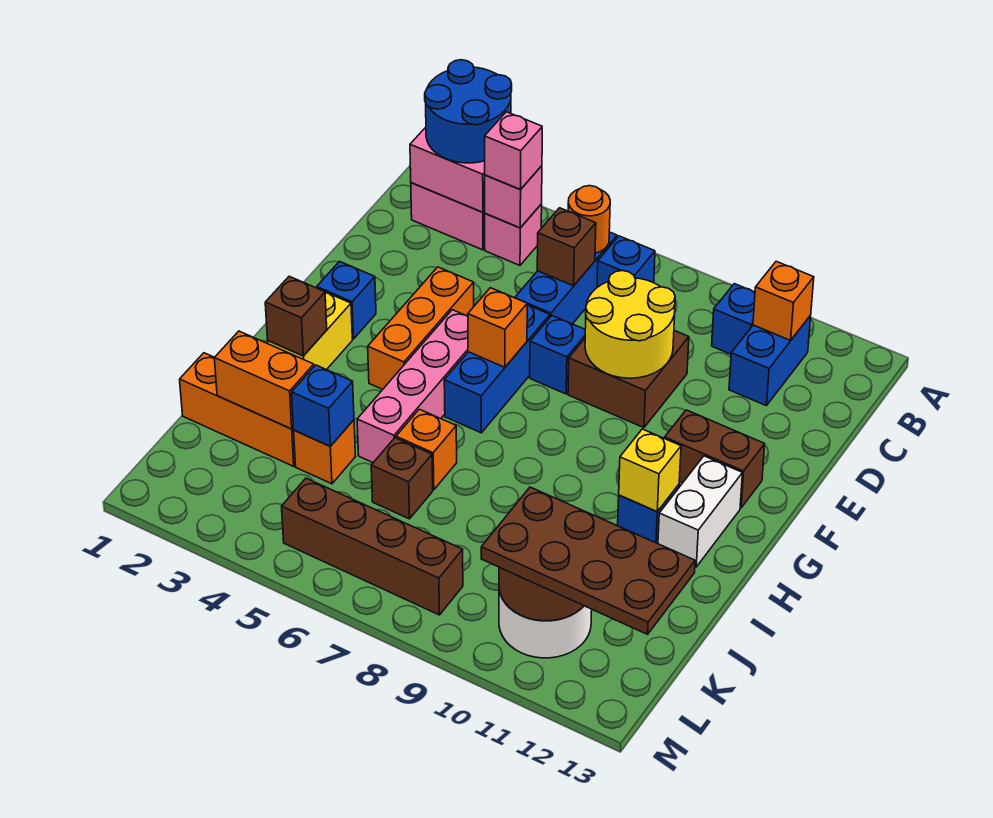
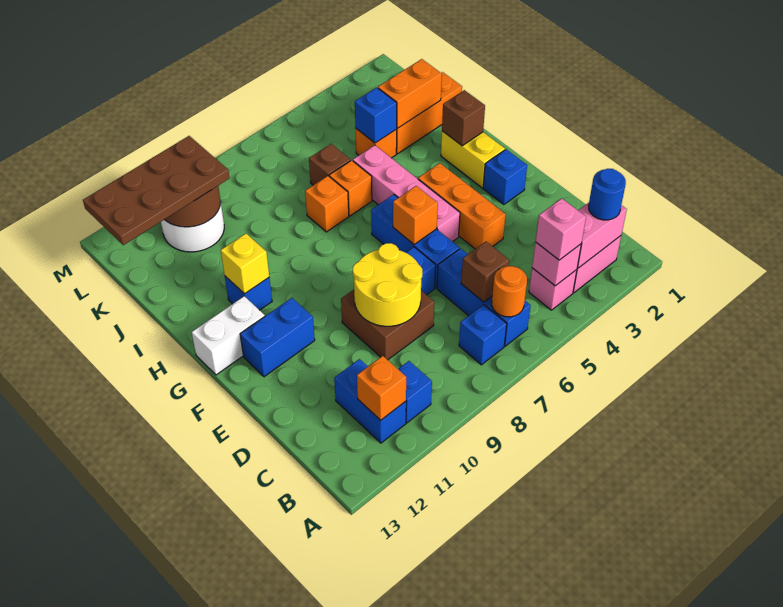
blue round brick A2:B3 level 3 -> blue round brick B2 level 3
brown brick F11:F12 level 1 -> blue brick F11:F12 level 1
white brick G12:H12 level 1 -> white brick G12:G13 level 1
none -> orange brick I7 level 1
brown brick L5:L8 level 1 -> none

